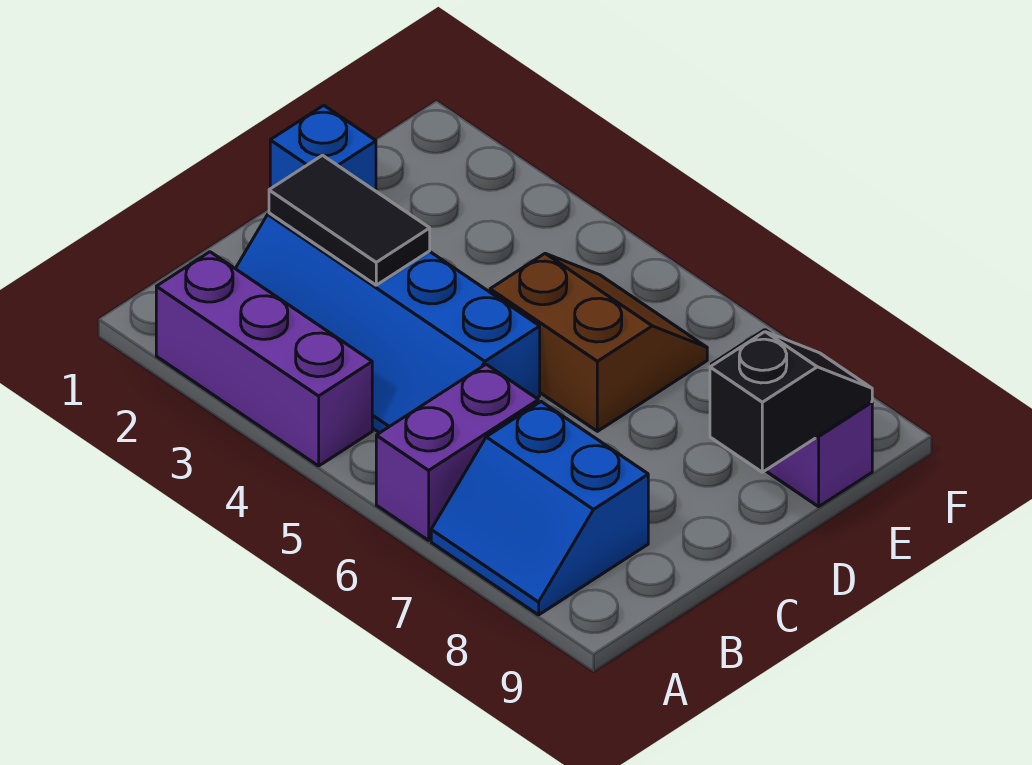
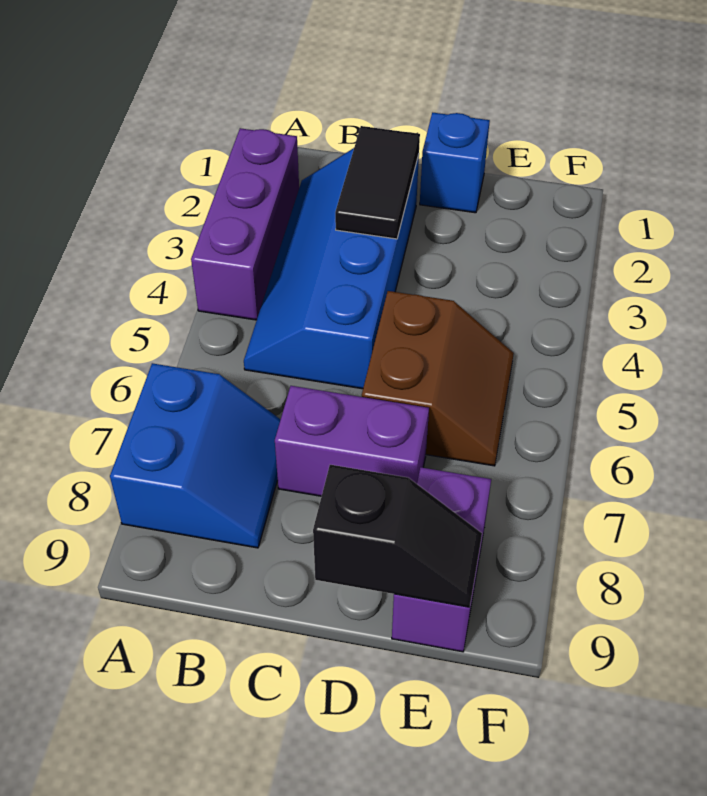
purple brick A6:B6 level 1 -> purple brick C7:D7 level 1
blue slope A7:B8 level 1 top B -> blue slope A7:B8 level 1 top A

